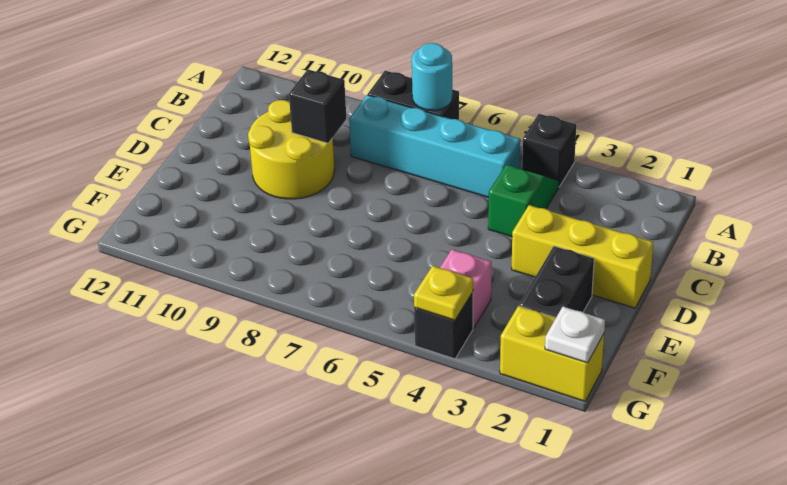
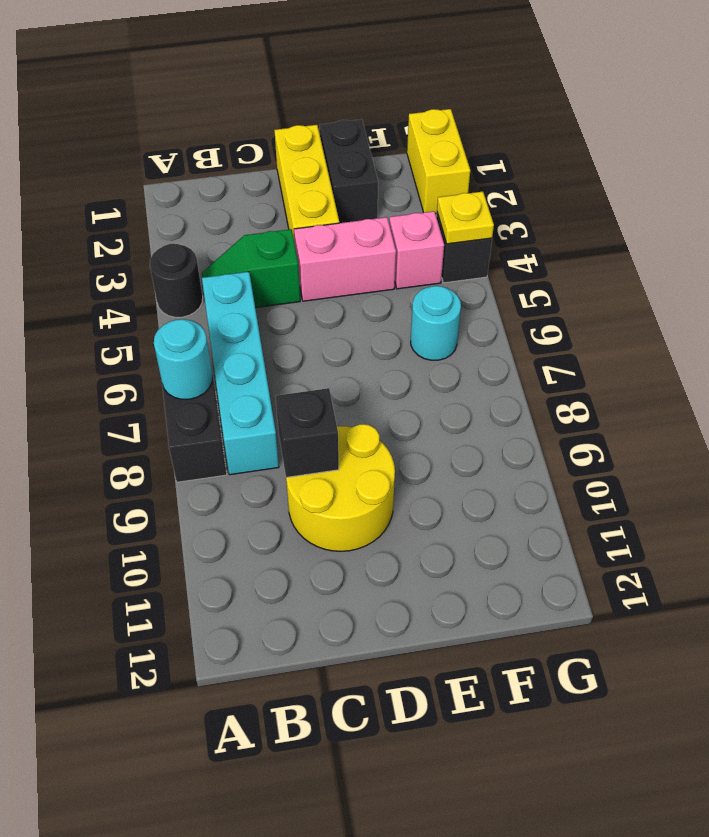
black brick A4 level 1 -> black round brick A4 level 1
none -> pink brick D4:E4 level 1
black brick E2:F2 level 1 -> black brick E1:E2 level 1
none -> cyan round brick F6 level 1
white plate G1 level 2 -> none

